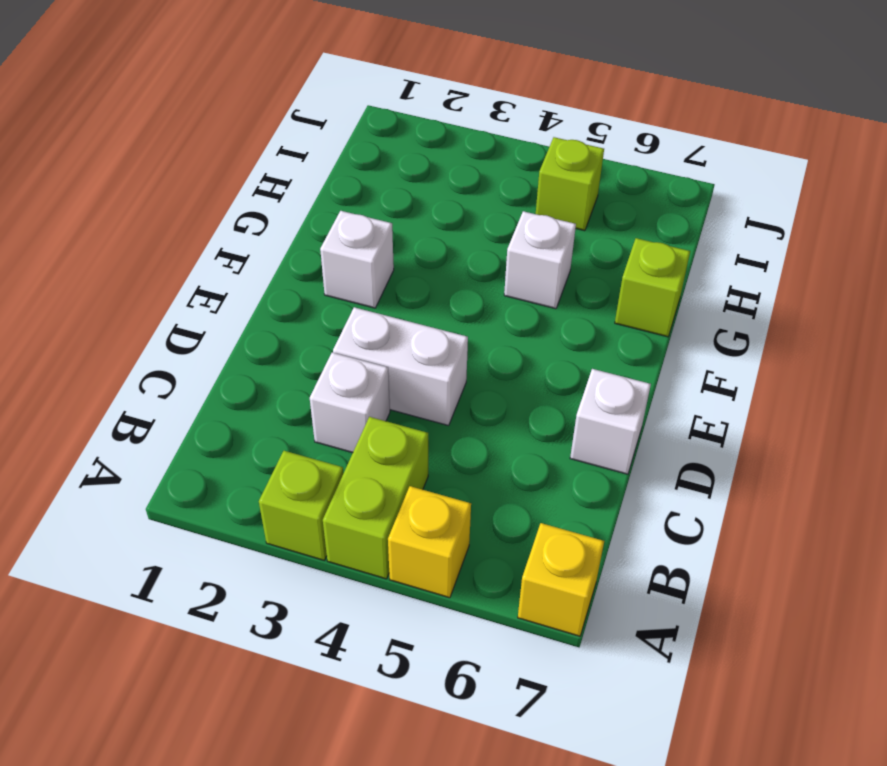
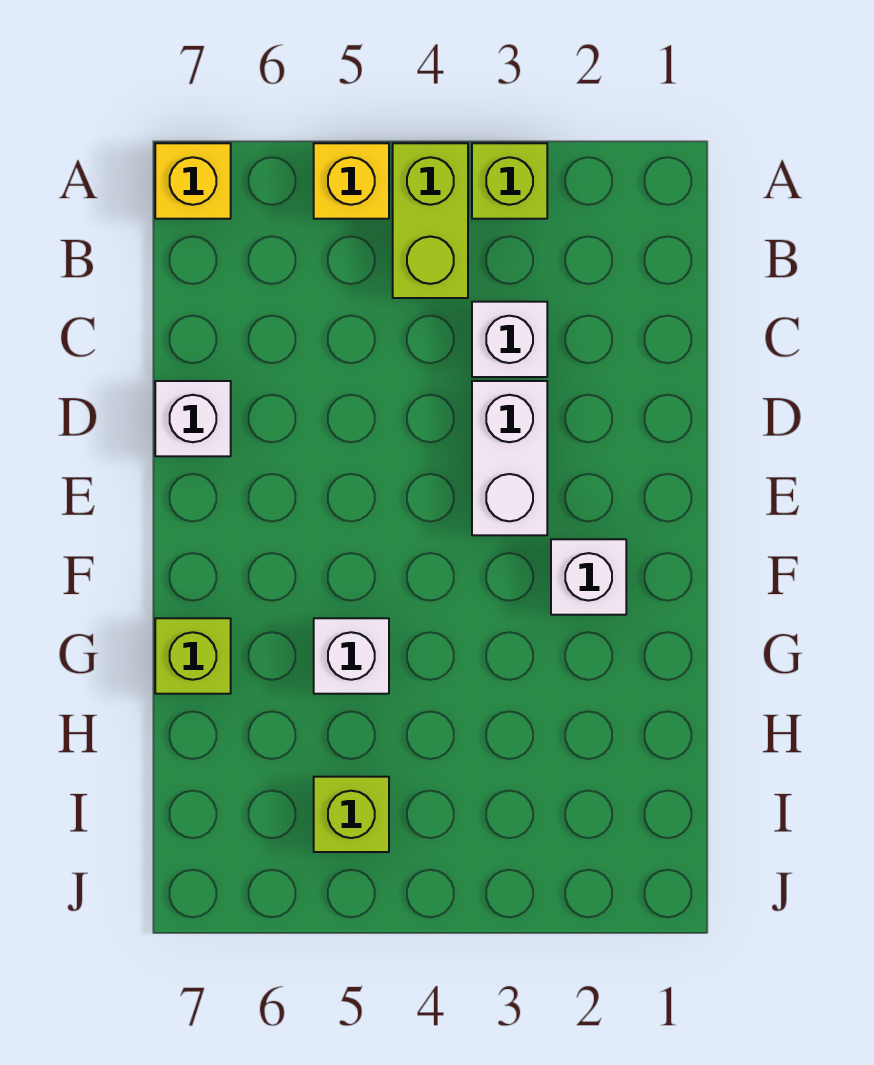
white brick D3:D4 level 1 -> white brick D3:E3 level 1

